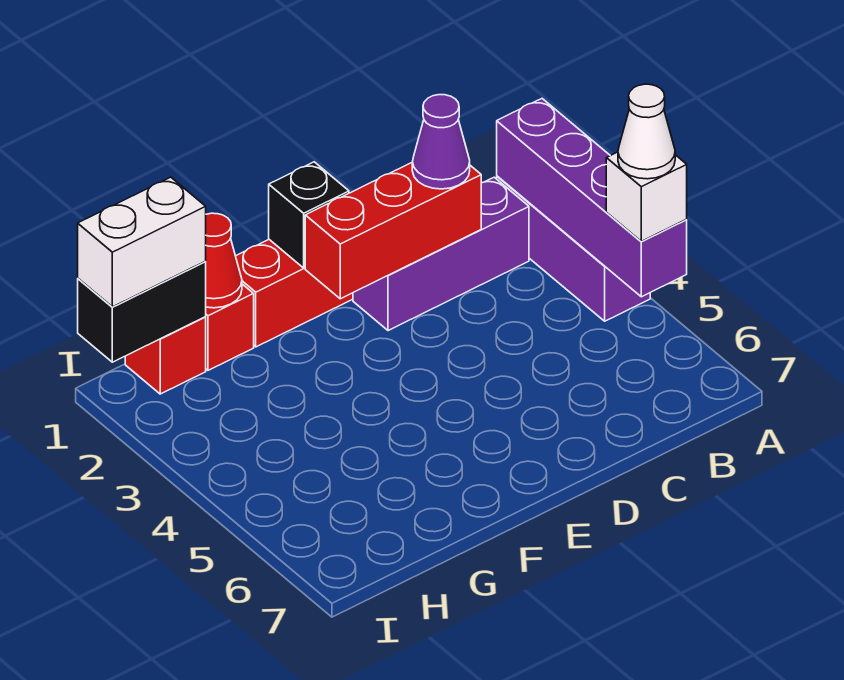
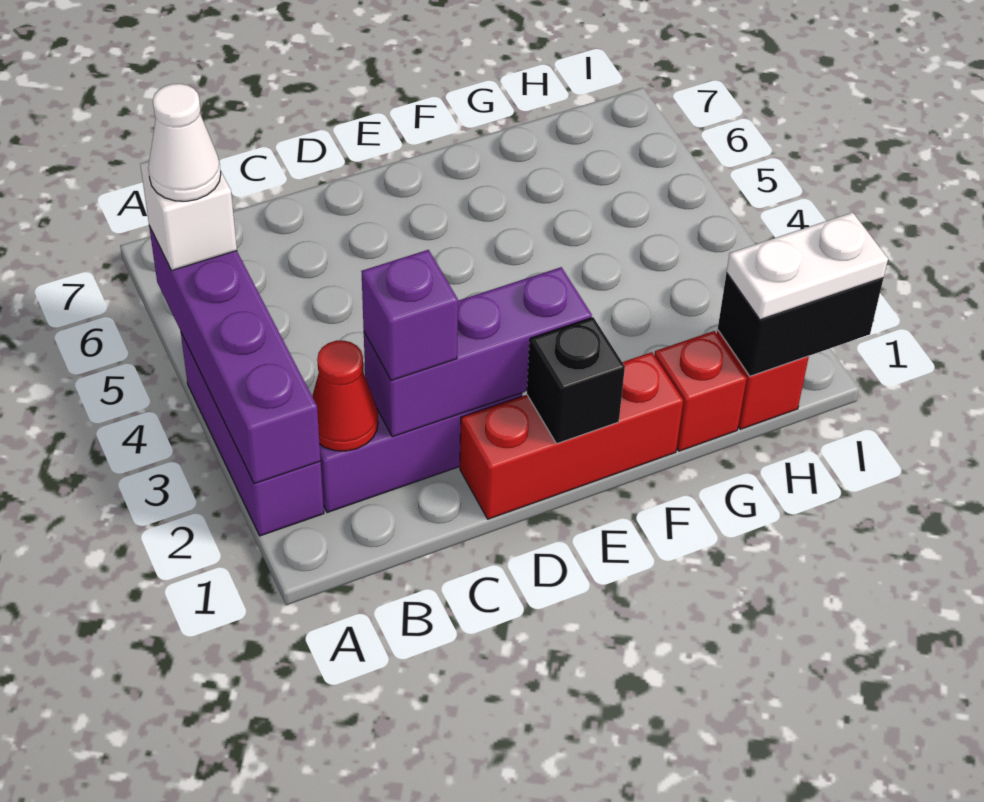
red brick C2:E2 level 2 -> purple brick C2:E2 level 2
purple cone C2 level 3 -> purple brick C2 level 3
red cone G1 level 2 -> red cone B2 level 2
white brick H1:I1 level 3 -> white plate H1:I1 level 3

